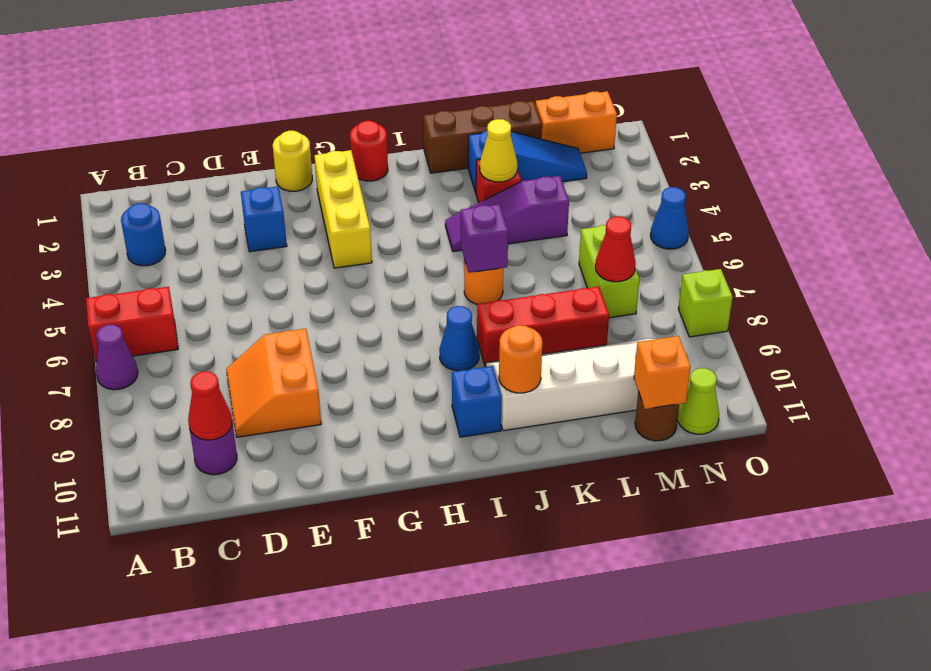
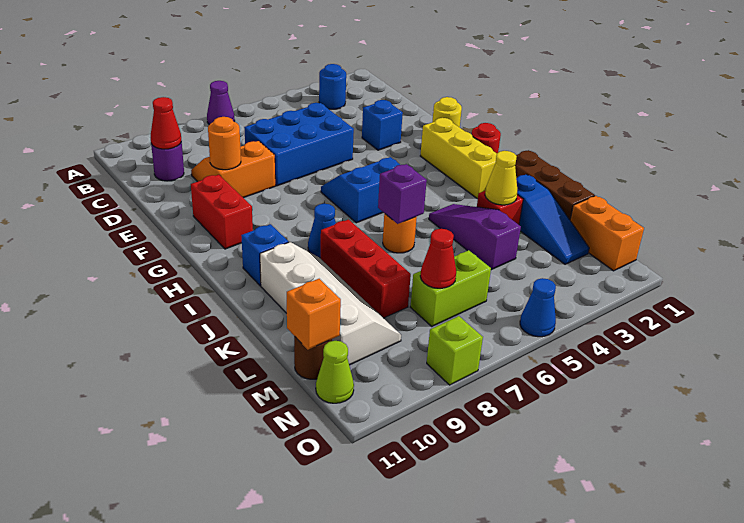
red brick A6:B6 level 1 -> red brick F10:G10 level 1
none -> blue brick D5:E7 level 1
yellow brick G2:G4 level 1 -> yellow brick G2:I2 level 1
none -> blue slope G5:H6 level 1 top H
orange round brick J10 level 2 -> orange round brick E9 level 2

